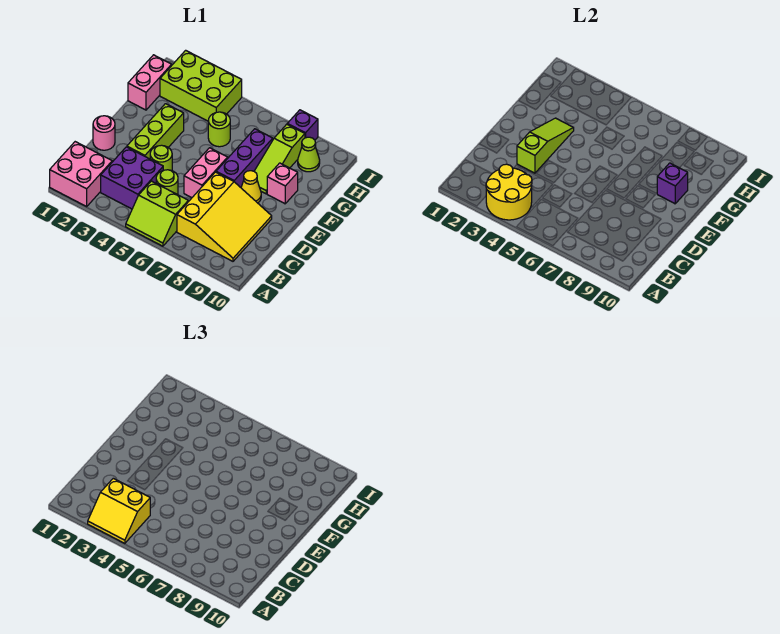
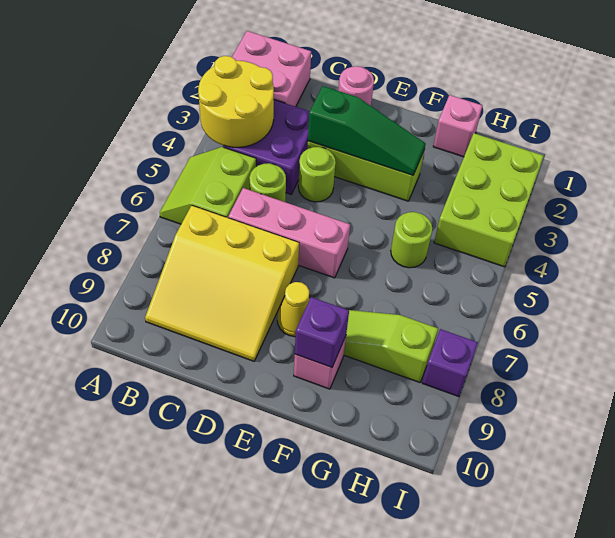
yellow slope A3:B4 level 3 top B -> none
lime slope D3:F3 level 2 top D -> green slope D3:F3 level 2 top D
pink brick D6:E6 level 1 -> pink brick C6:E6 level 1
purple brick E7:G7 level 1 -> none
pink brick G1:H1 level 1 -> pink brick G1 level 1
lime cone H9 level 1 -> none

